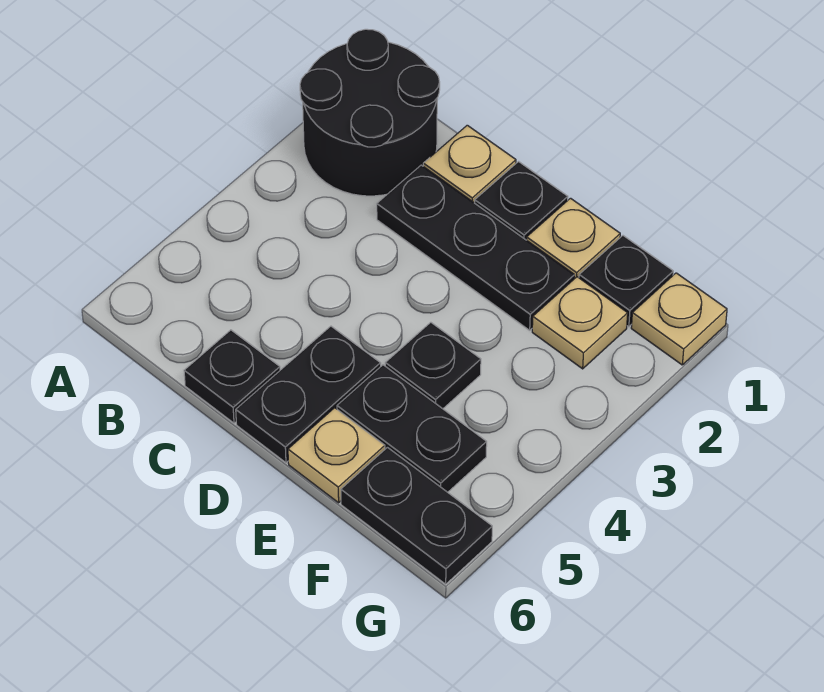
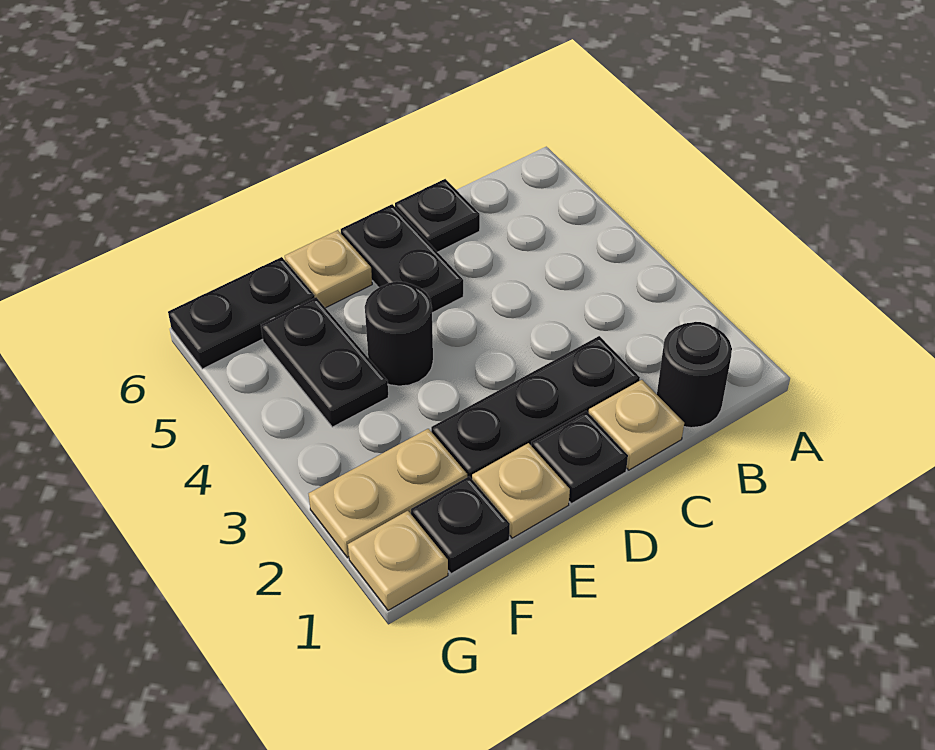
black round brick A1:B2 level 1 -> black round brick B1 level 1
black plate E4 level 1 -> black round brick E4 level 1
black plate E5:F5 level 1 -> black plate F4:F5 level 1
tan plate F2 level 1 -> tan plate F2:G2 level 1

